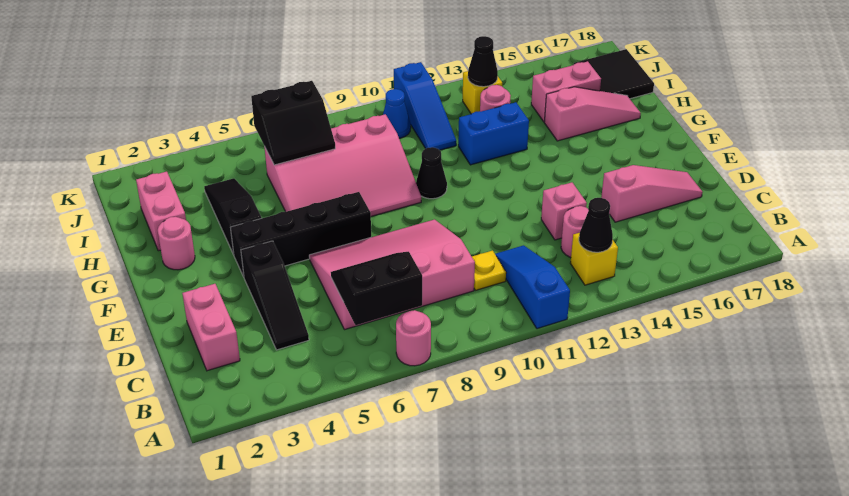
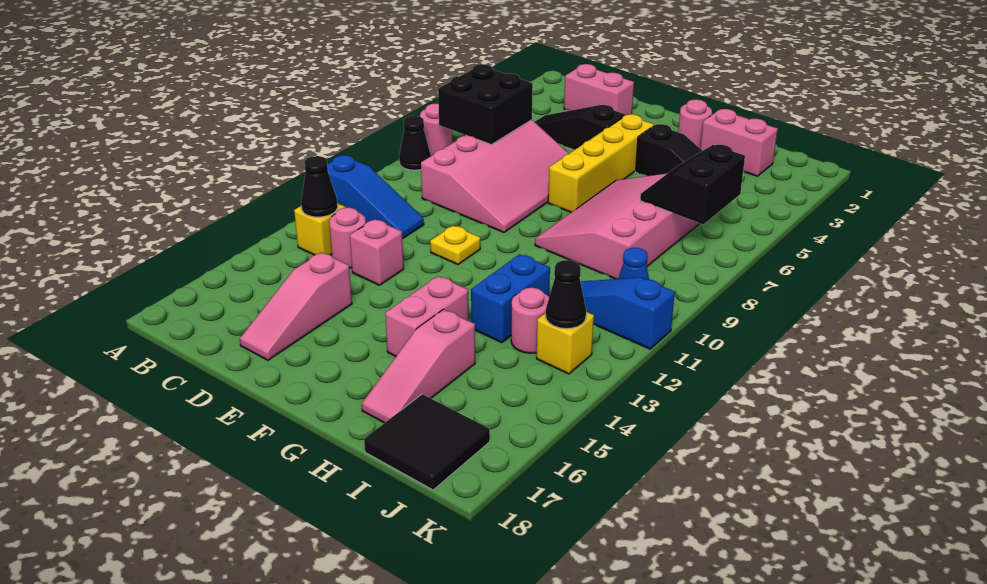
black slope B6:C7 level 2 top B -> black brick B6:C7 level 2
yellow plate C10 level 1 -> yellow plate E11 level 1
black brick F4:F7 level 1 -> yellow brick F4:F7 level 1
black cone G10 level 1 -> black cone A8 level 1
pink brick I15:I16 level 1 -> pink brick G14:G15 level 1

